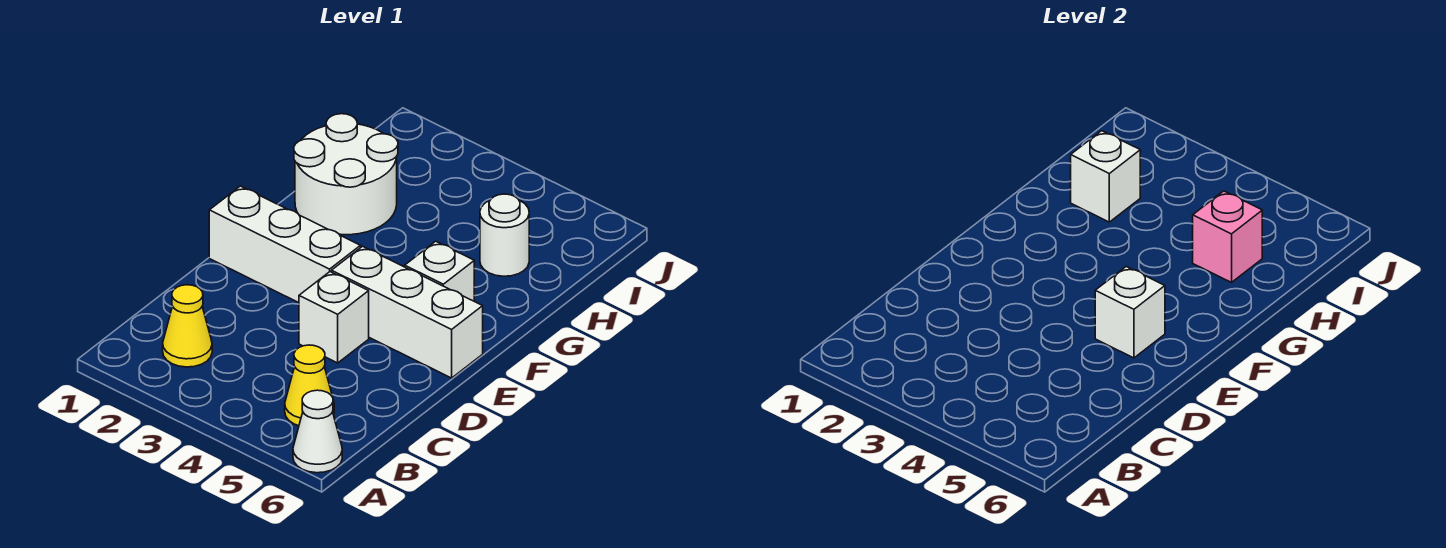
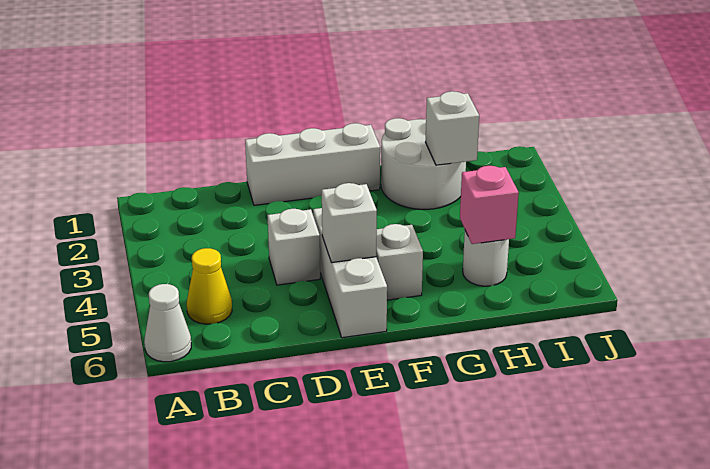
yellow cone B2 level 1 -> none
white brick E1:E3 level 1 -> white brick D1:F1 level 1

